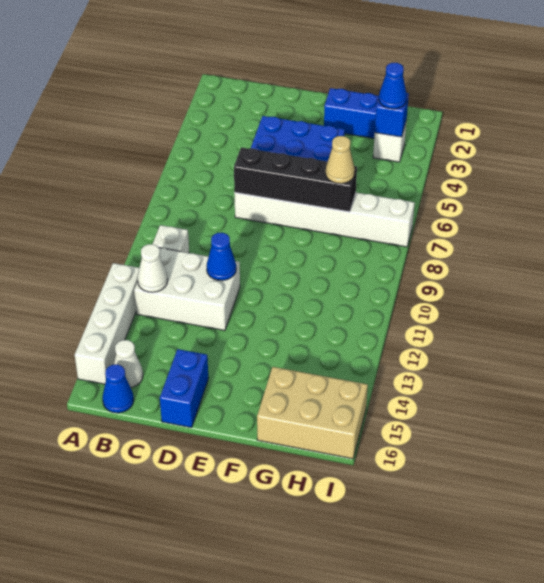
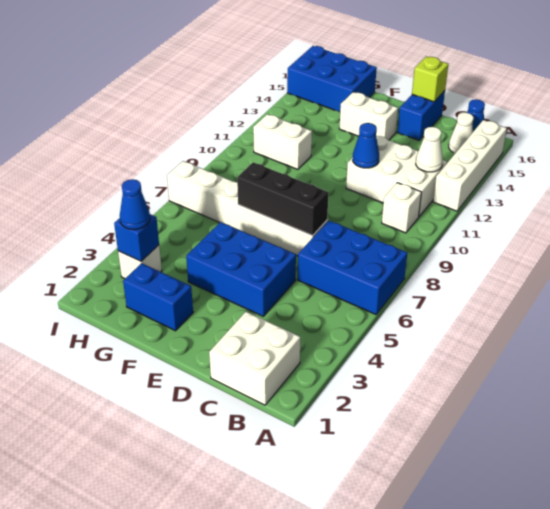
none -> blue brick A6:C7 level 1
none -> white brick B1:C2 level 1
black brick D7:G7 level 2 -> black brick D7:F7 level 2
none -> lime brick D16 level 2
none -> white brick E14:F14 level 1
tan cone G7 level 3 -> none
none -> white brick G11:H11 level 1
tan brick G15:I16 level 1 -> blue brick G15:I16 level 1

